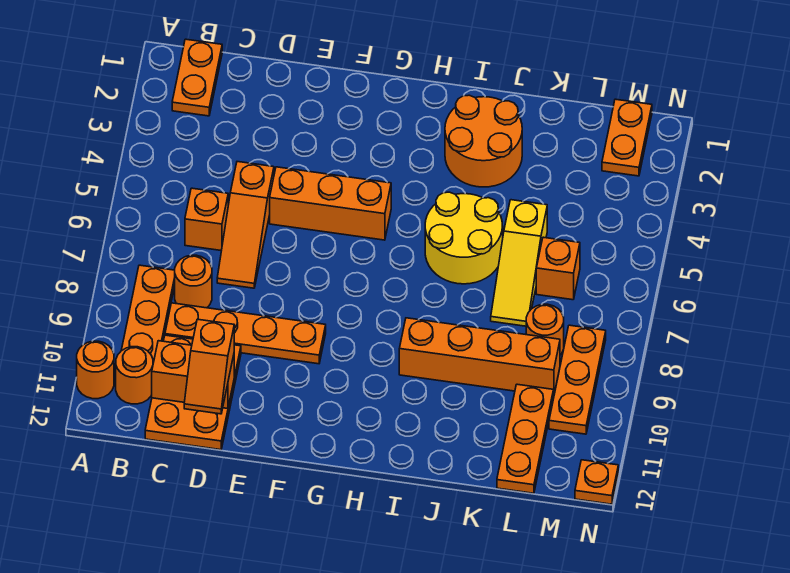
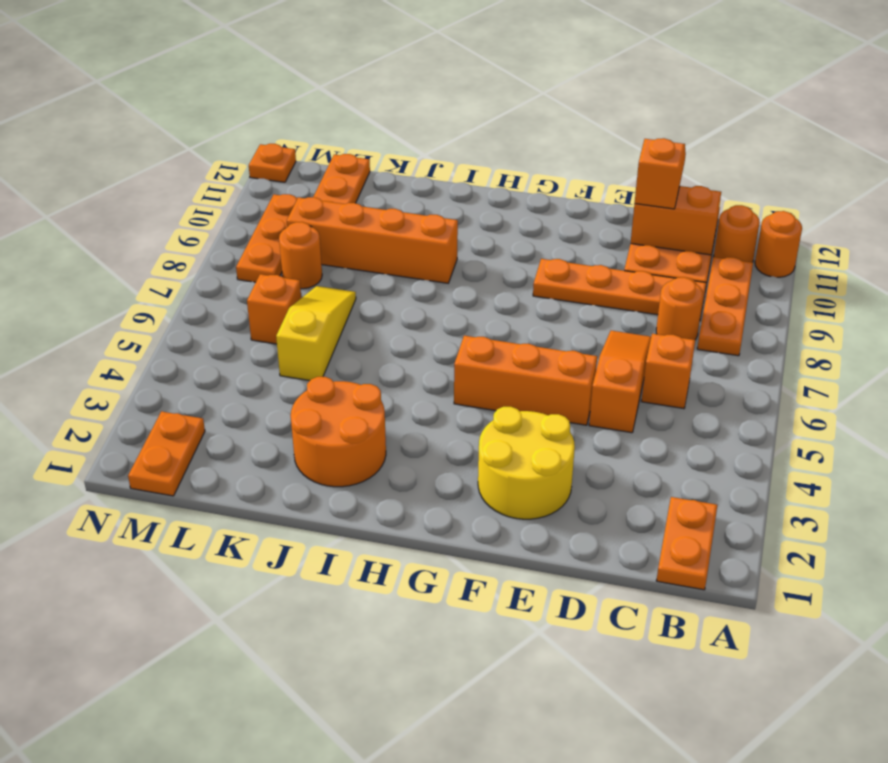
yellow round brick I5:J6 level 1 -> yellow round brick E2:F3 level 1

